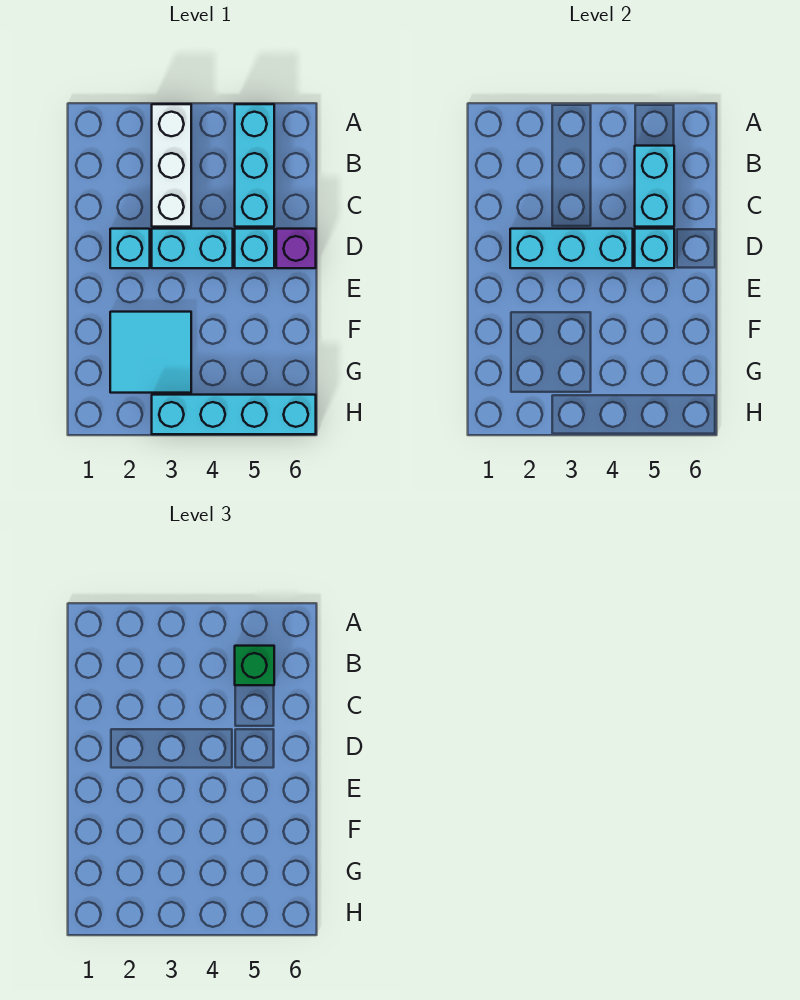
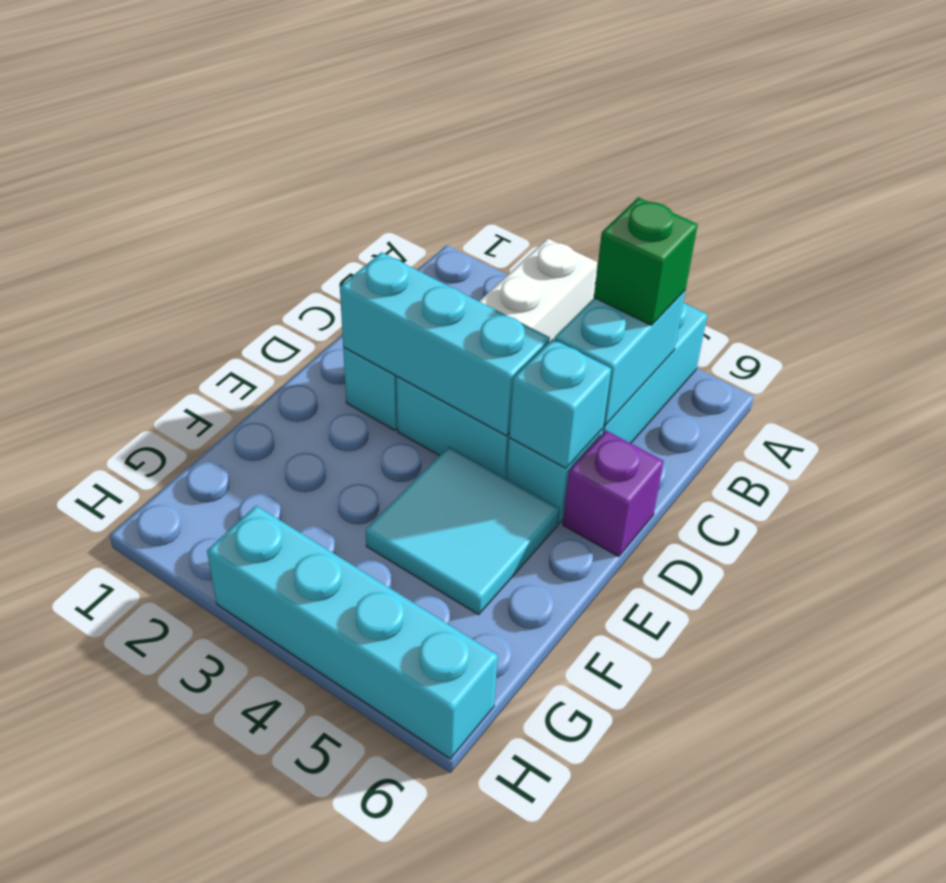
cyan tile F2:G3 level 1 -> cyan tile E4:F5 level 1

